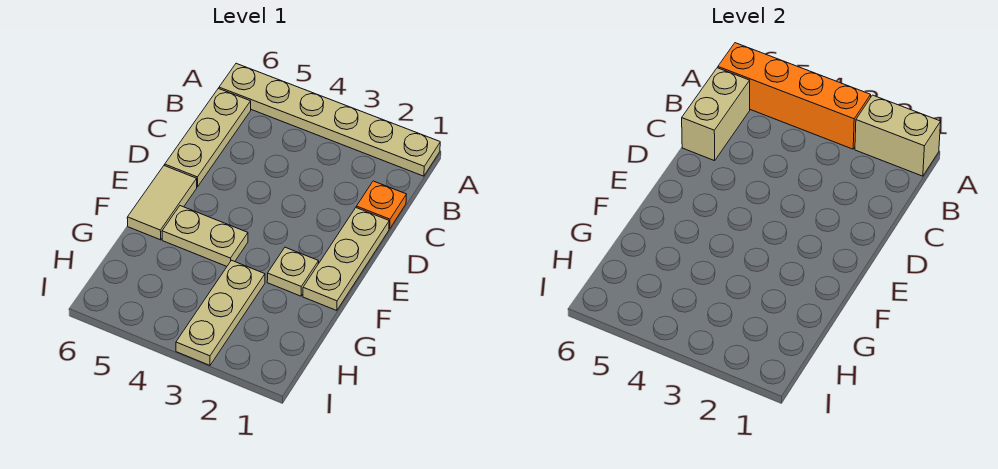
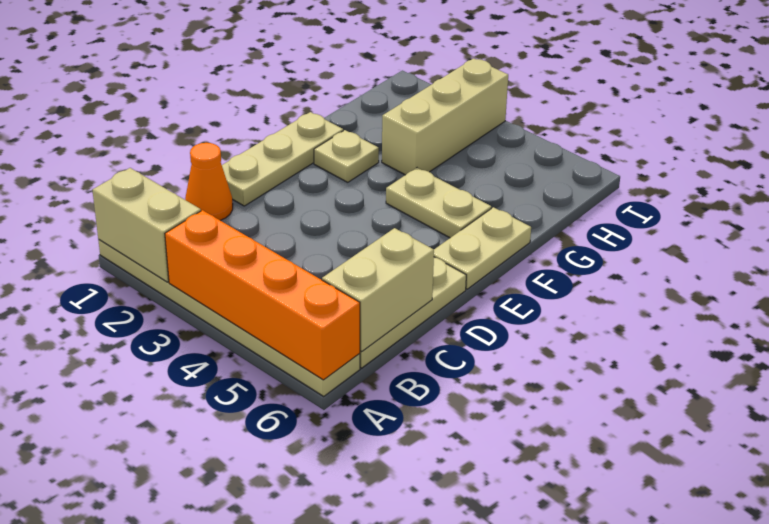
orange plate C1 level 1 -> orange cone C1 level 1
tan tile E6:F6 level 1 -> tan plate E6:F6 level 1
tan plate G3:I3 level 1 -> tan brick G3:I3 level 1

